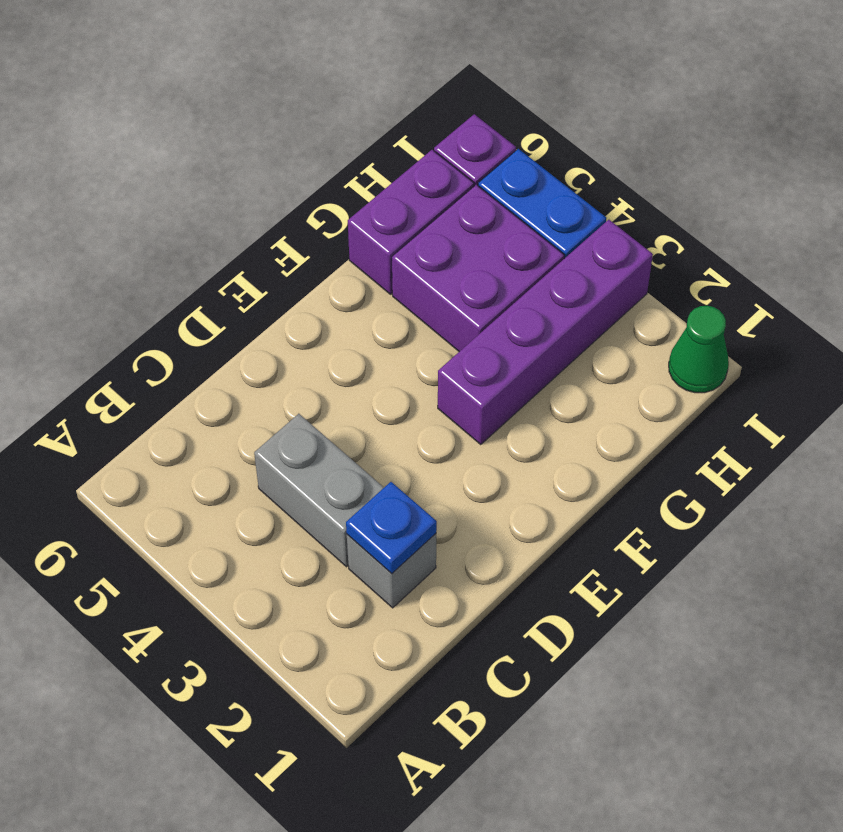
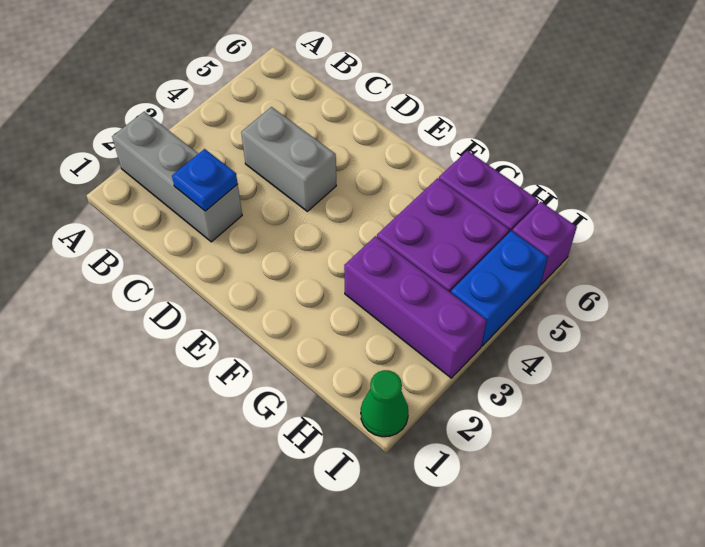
grey brick C2 level 1 -> grey brick A2:C2 level 1
grey brick C3:C4 level 1 -> grey brick C4:D4 level 1
purple brick F3:I3 level 1 -> purple brick G3:I3 level 1

